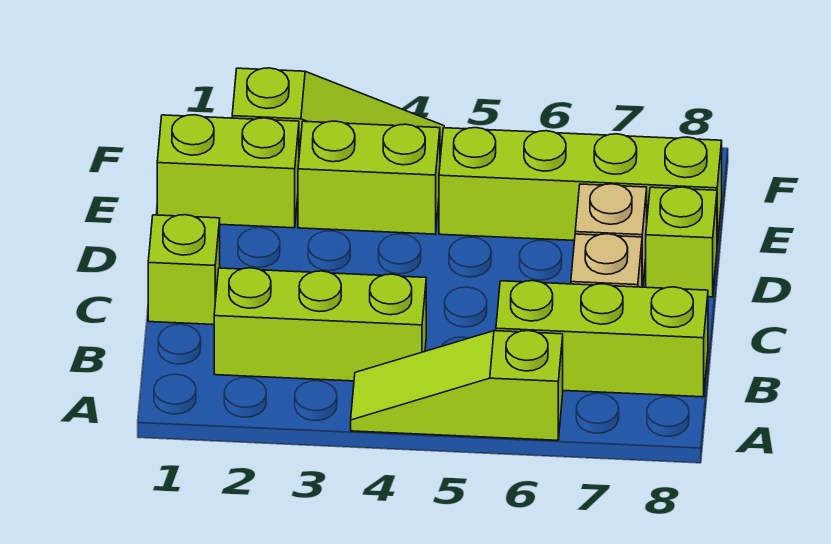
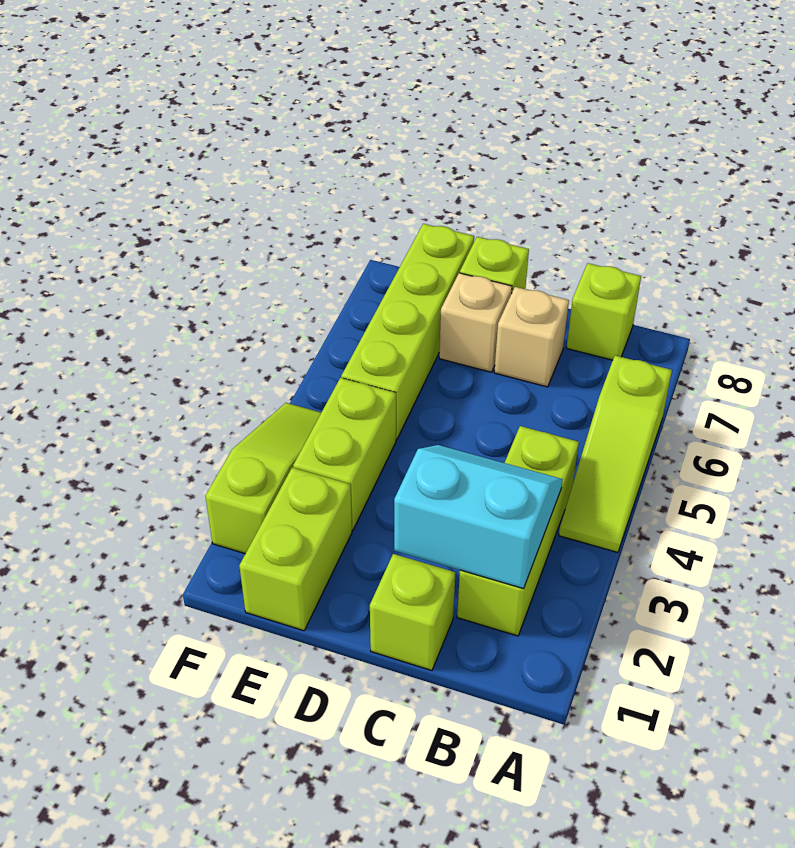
none -> cyan slope B2:C3 level 2 top 2
lime brick B6:B8 level 1 -> lime brick B8 level 1

